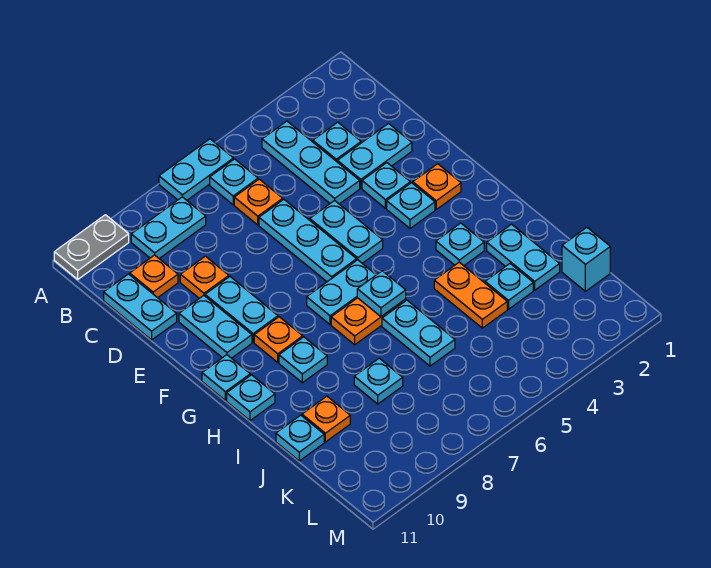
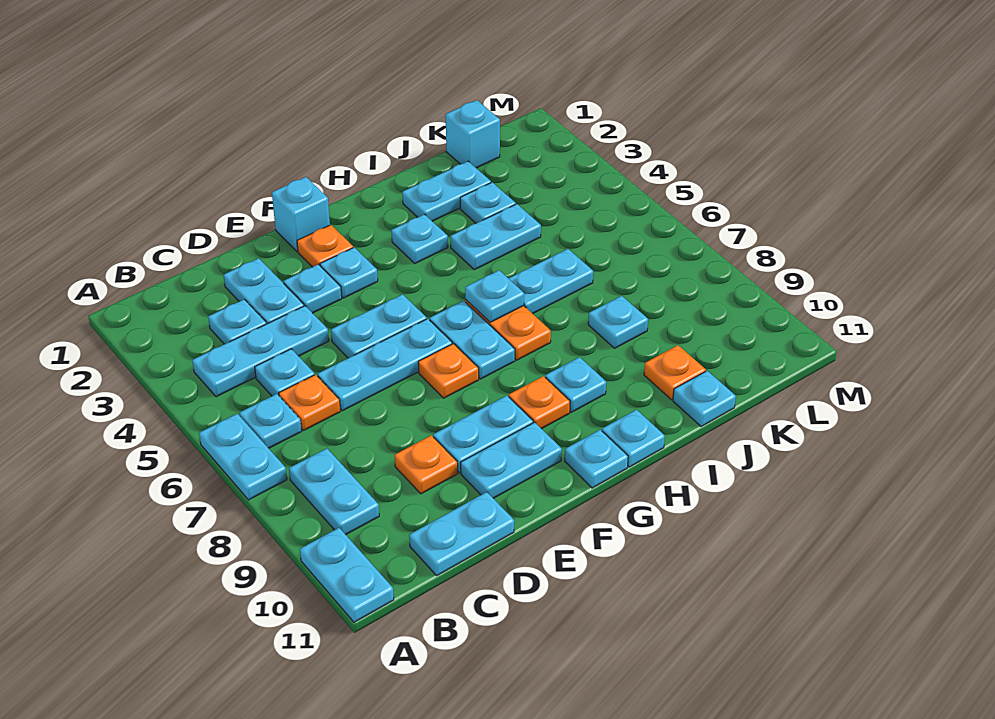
grey plate A10:A11 level 1 -> cyan plate A10:A11 level 1
none -> cyan plate C5 level 1
orange plate C10 level 1 -> orange plate F7 level 1
none -> cyan brick F1 level 1
orange plate I4:J4 level 1 -> cyan plate I4:J4 level 1

